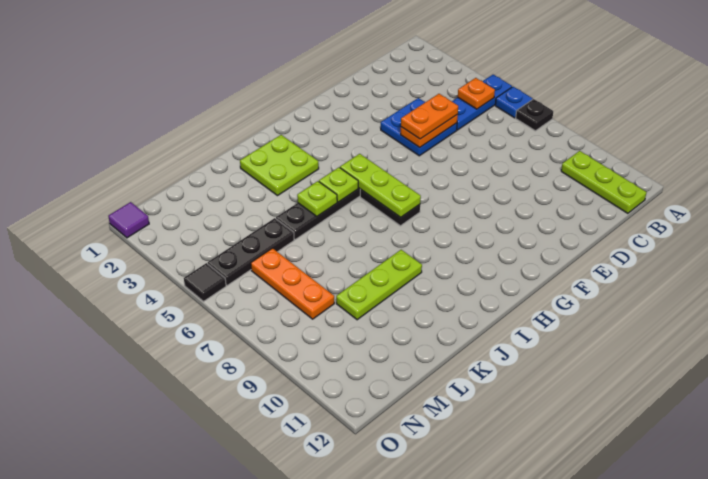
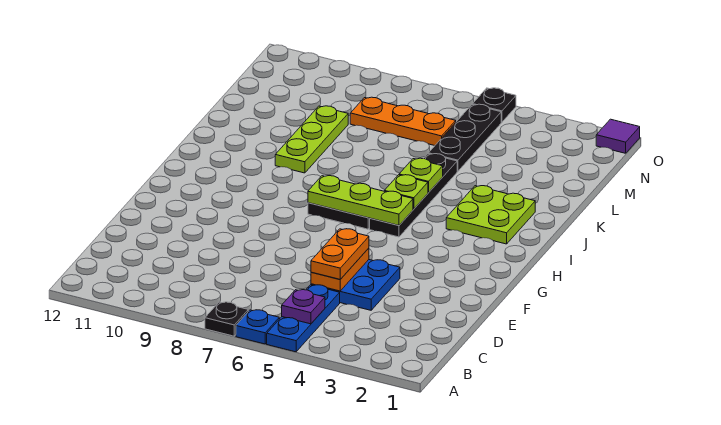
orange plate B5 level 2 -> purple plate B5 level 2
lime plate B10:B12 level 1 -> none
black tile O5 level 1 -> black plate O5 level 1

